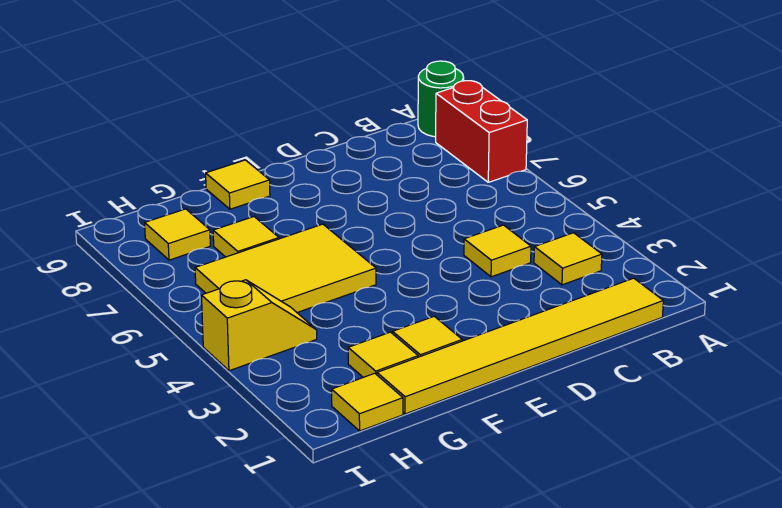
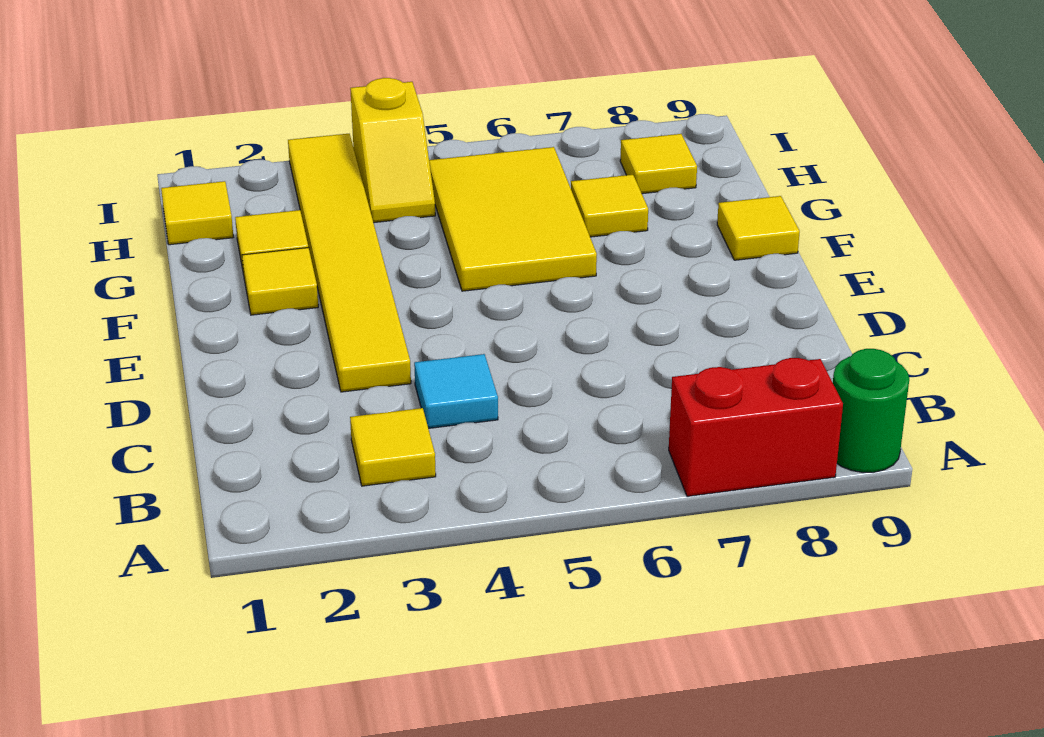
yellow tile B1:G1 level 1 -> yellow tile D3:I3 level 1
yellow tile C4 level 1 -> cyan tile C4 level 1

